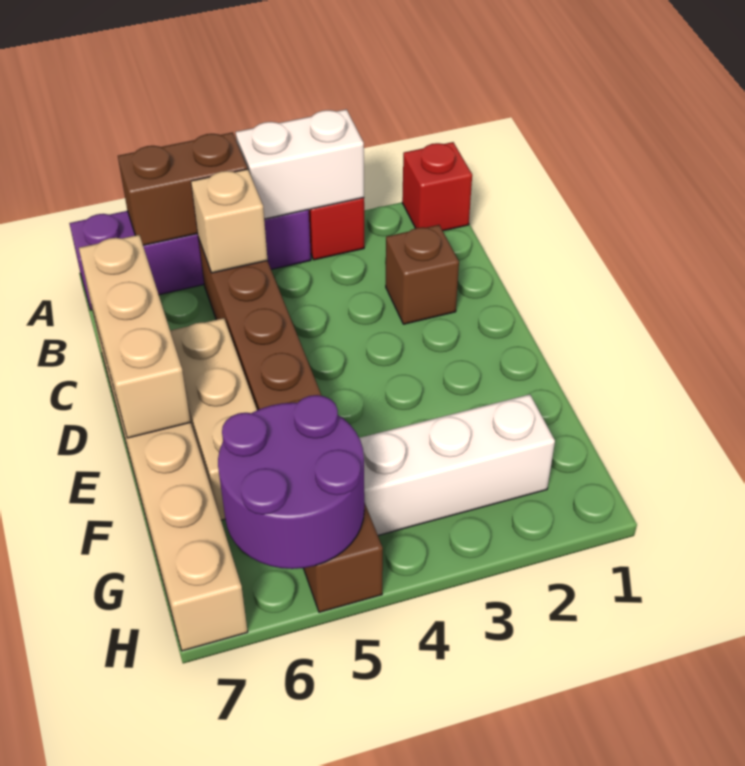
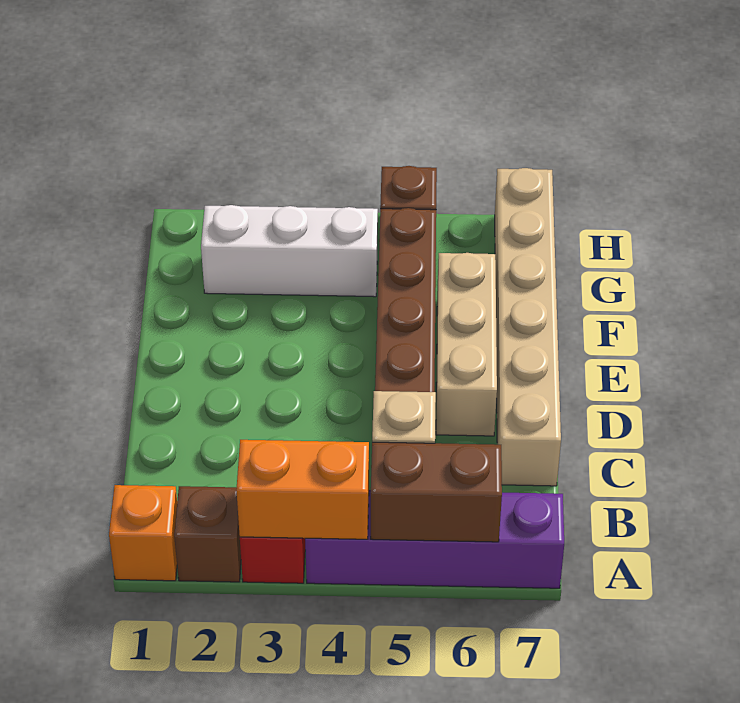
red brick A1 level 1 -> orange brick A1 level 1
white brick A3:A4 level 2 -> orange brick A3:A4 level 2
brown brick C2 level 1 -> brown brick A2 level 1
tan brick C7:E7 level 2 -> none
purple round brick G5:H6 level 2 -> none

